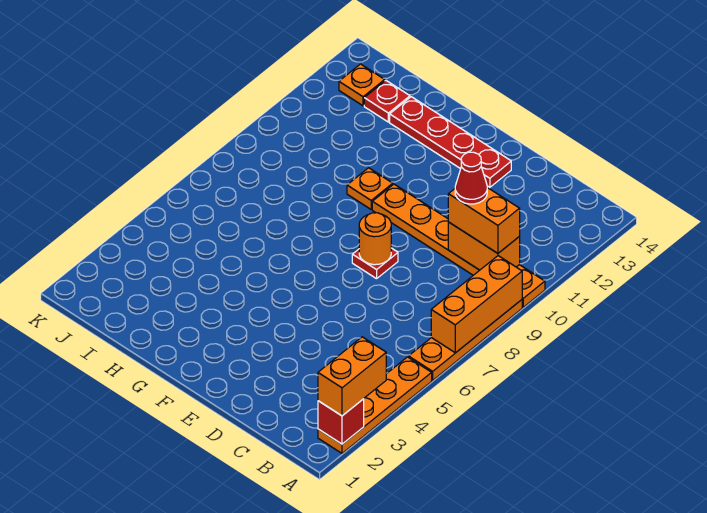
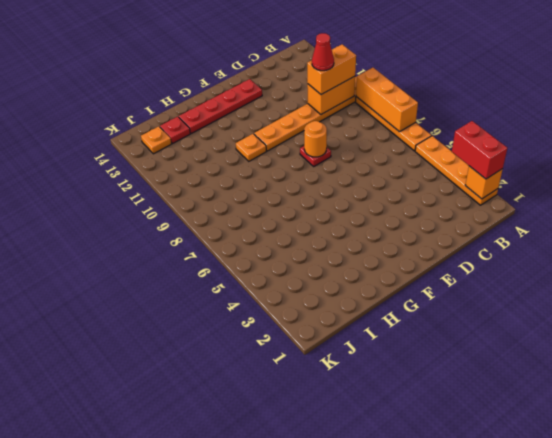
red brick A2 level 2 -> orange brick A2 level 2
orange brick A2:A3 level 3 -> red brick A2:A3 level 3

